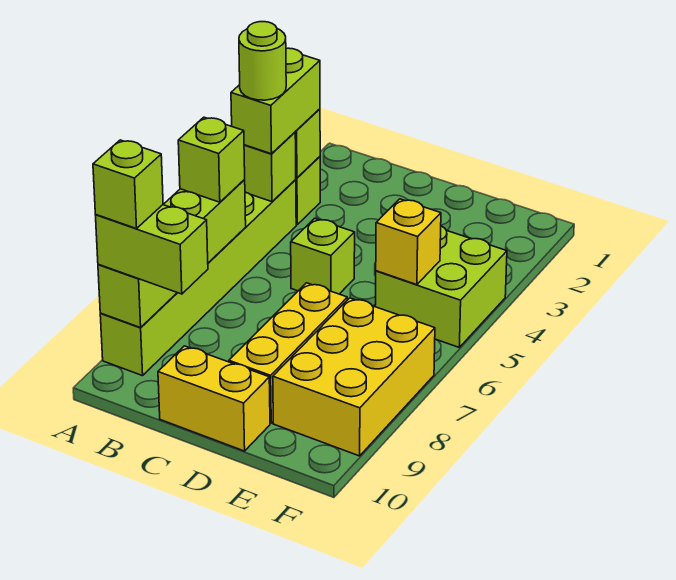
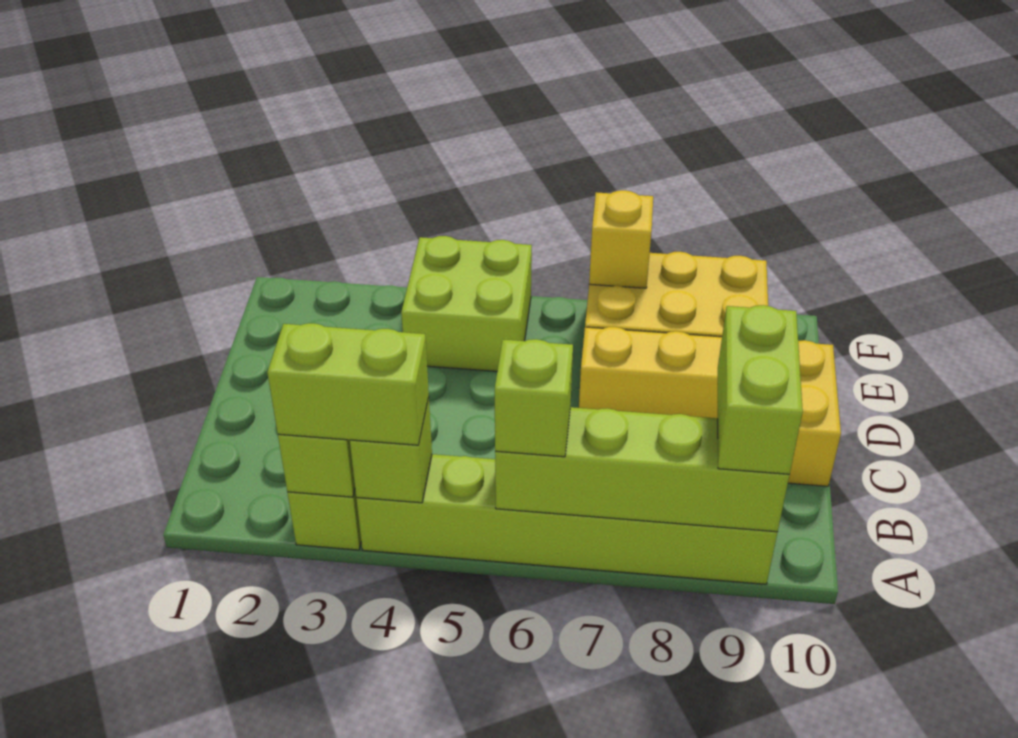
lime round brick A4 level 4 -> none
lime brick A9 level 4 -> none
lime brick C5 level 1 -> none
yellow brick E5 level 2 -> yellow brick F7 level 2

